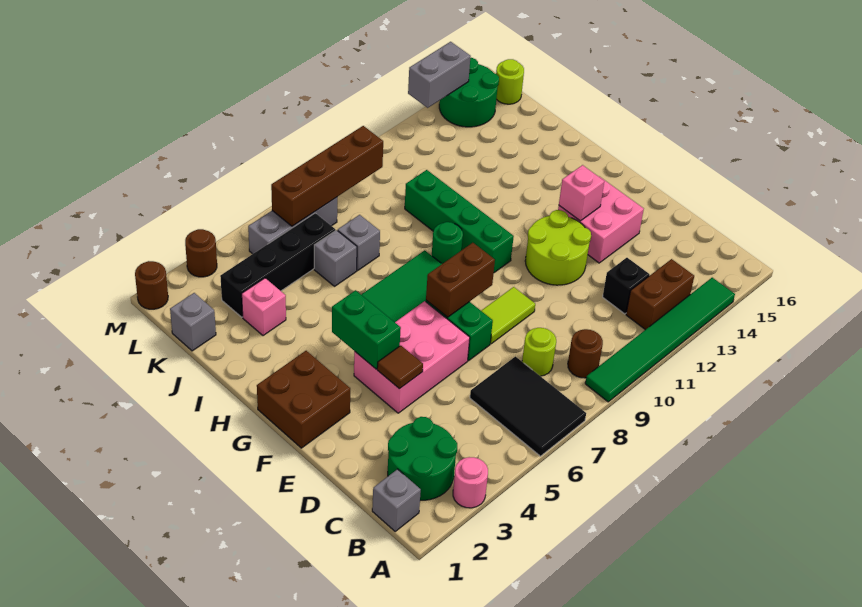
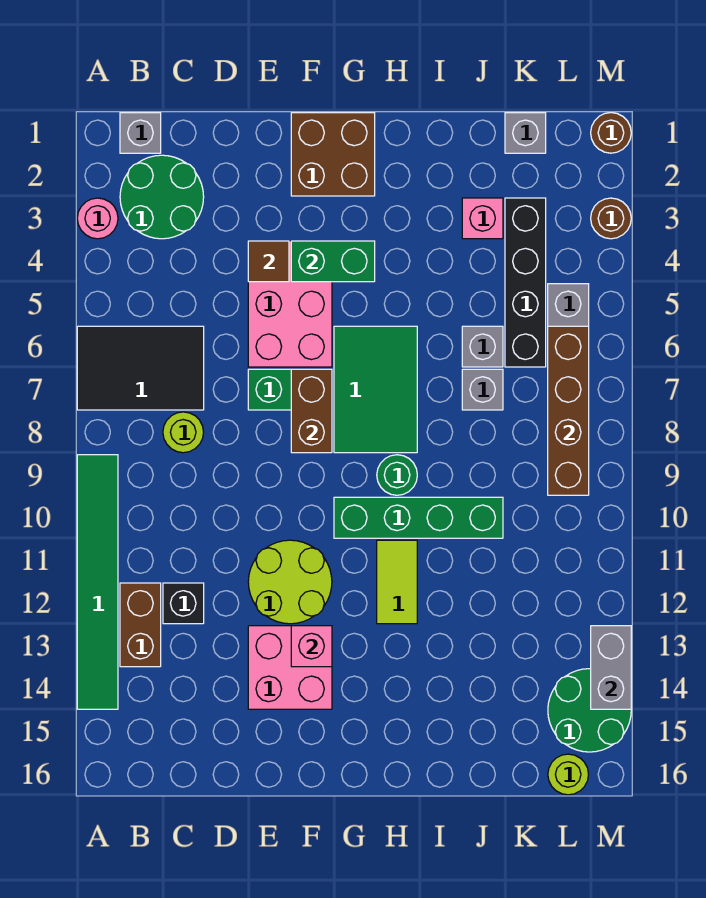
brown round brick B9 level 1 -> none
lime tile E8:E9 level 1 -> lime tile H11:H12 level 1

